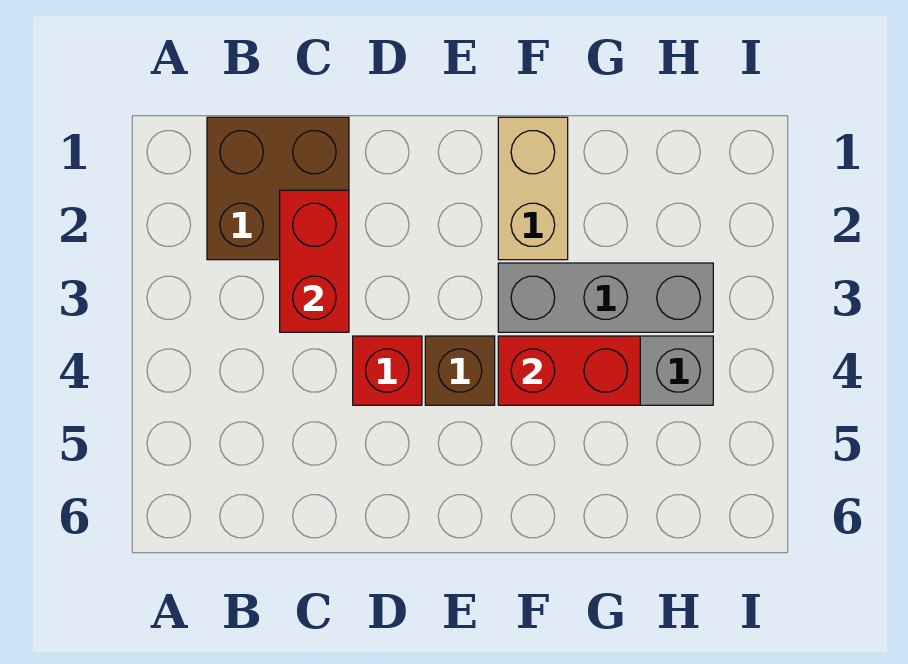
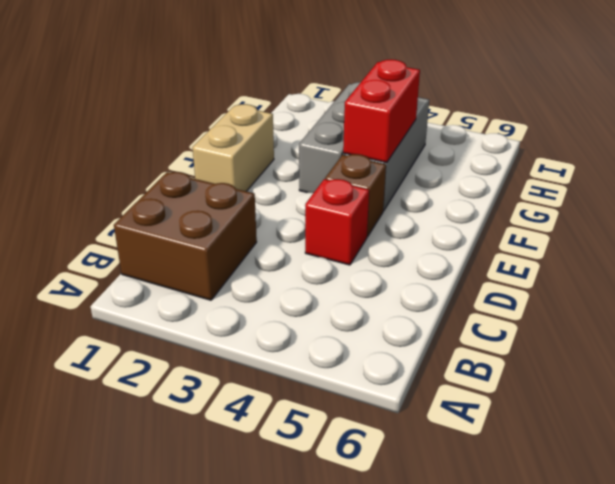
red brick C2:C3 level 2 -> none
tan brick F1:F2 level 1 -> tan brick E1:F1 level 1

